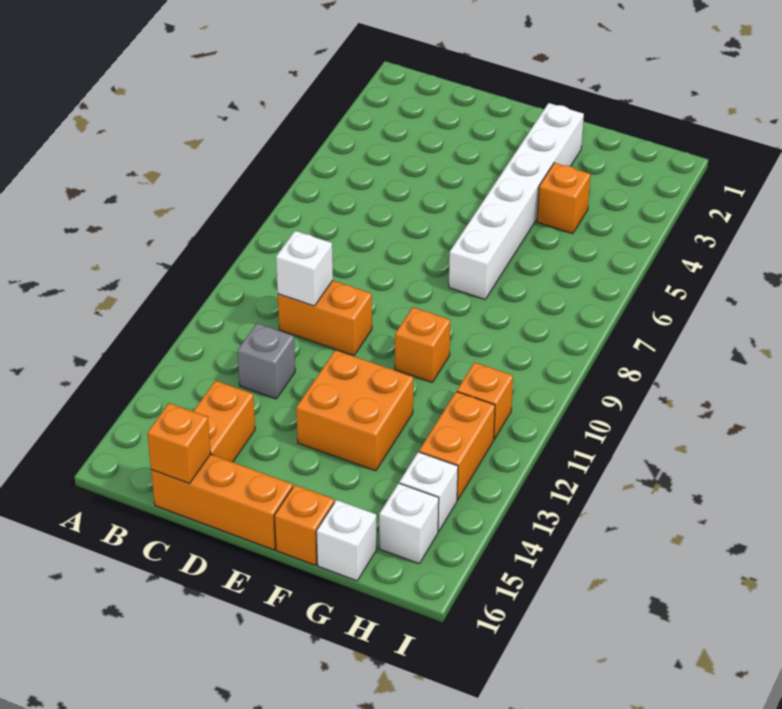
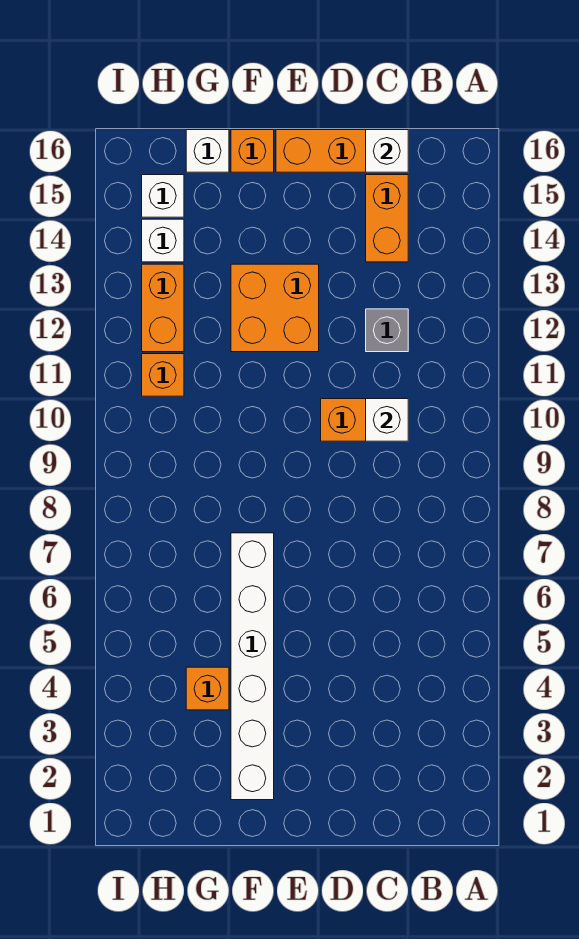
orange brick C16 level 2 -> white brick C16 level 2
orange brick F10 level 1 -> none

